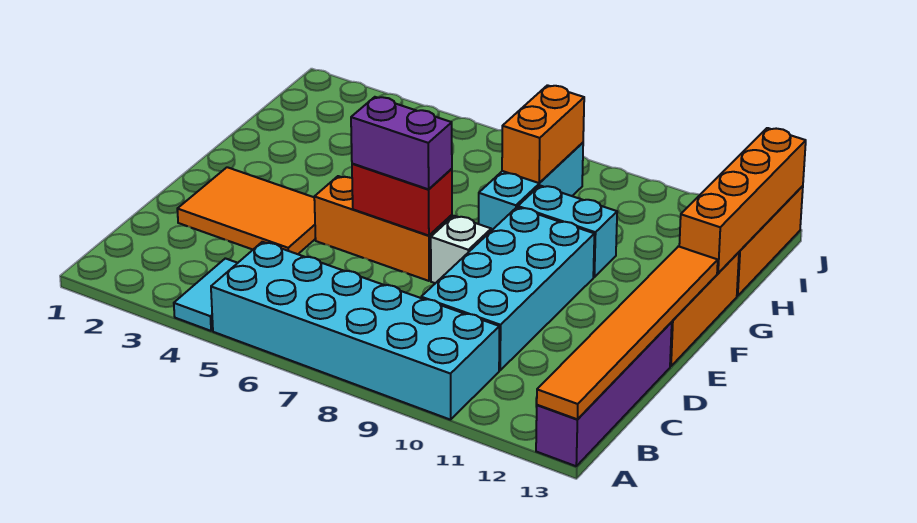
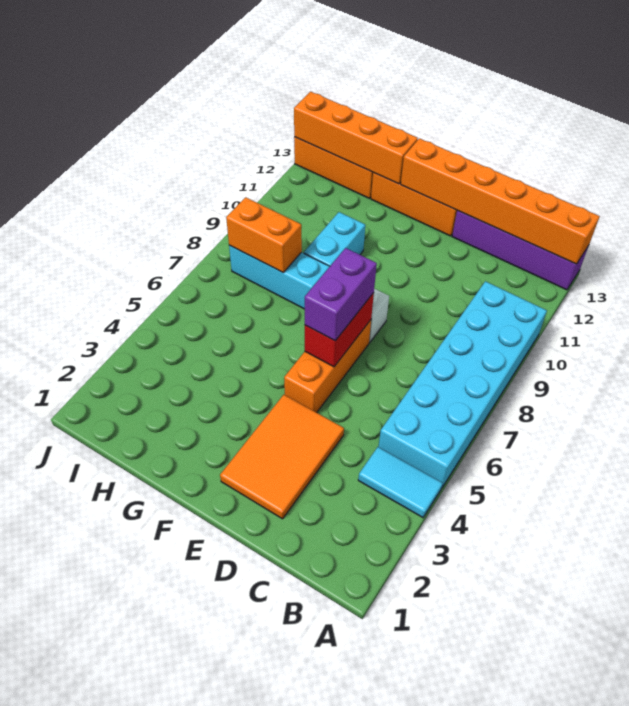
orange tile A13:F13 level 2 -> orange brick A13:F13 level 2
cyan brick C9:F10 level 1 -> none

